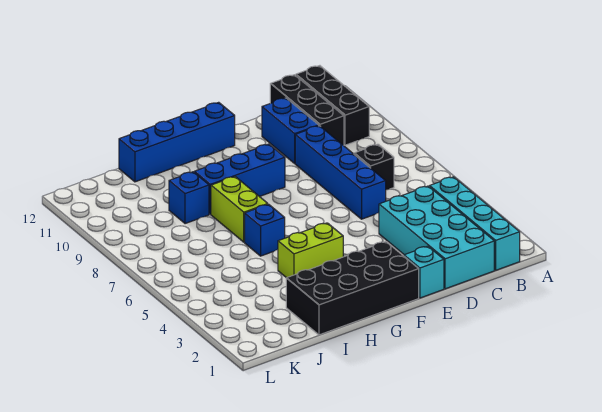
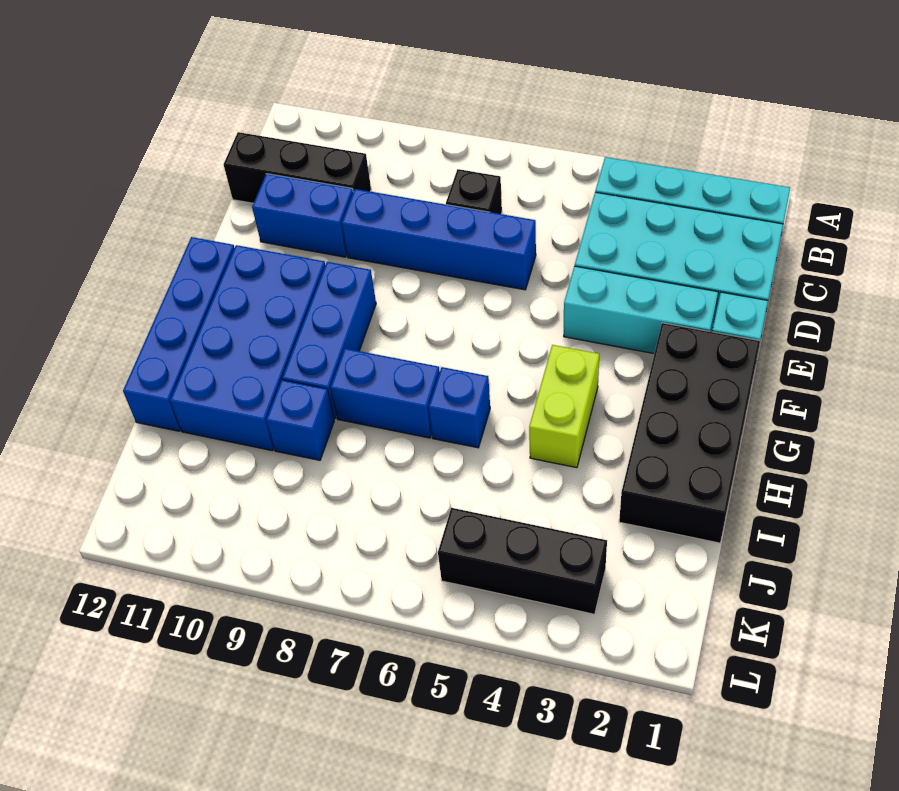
black brick B10:B12 level 1 -> black brick K3:K5 level 1
none -> cyan brick E2:E4 level 1
none -> blue brick F10:I11 level 1
lime brick H7:H8 level 1 -> blue brick H7:H8 level 1

